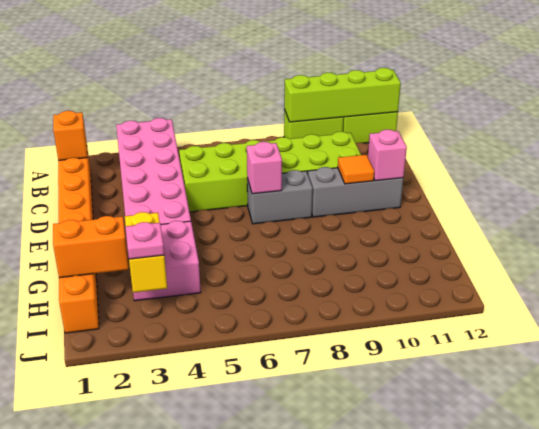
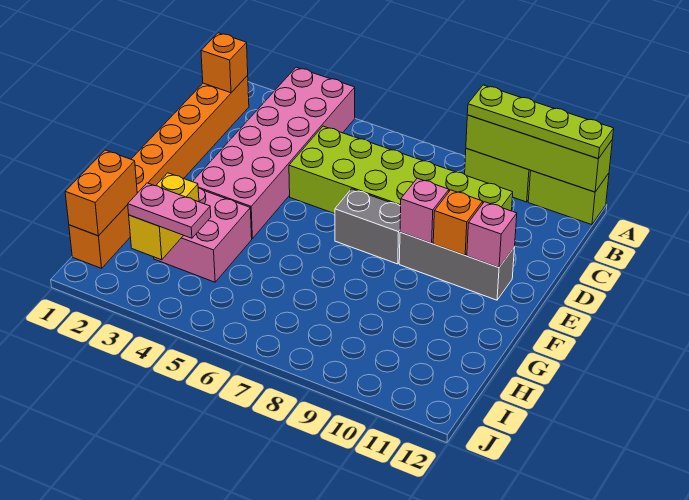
none -> lime plate A9:A12 level 3
pink brick E7 level 2 -> pink brick E9 level 2
orange tile E10 level 2 -> orange brick E10 level 2
orange brick H1:H2 level 2 -> orange brick H1:I1 level 2
pink plate I3 level 3 -> pink plate I3:I4 level 3

